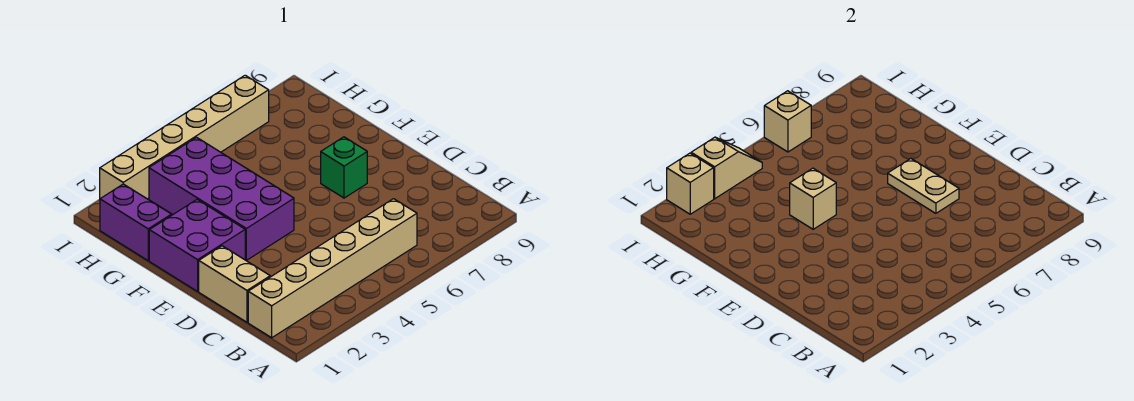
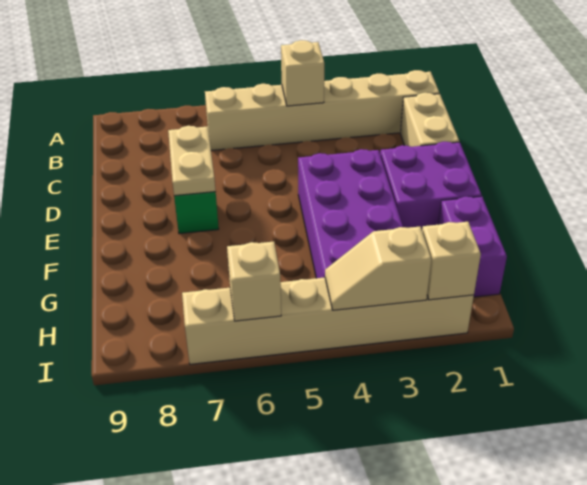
tan brick F4 level 2 -> tan brick B4 level 2

